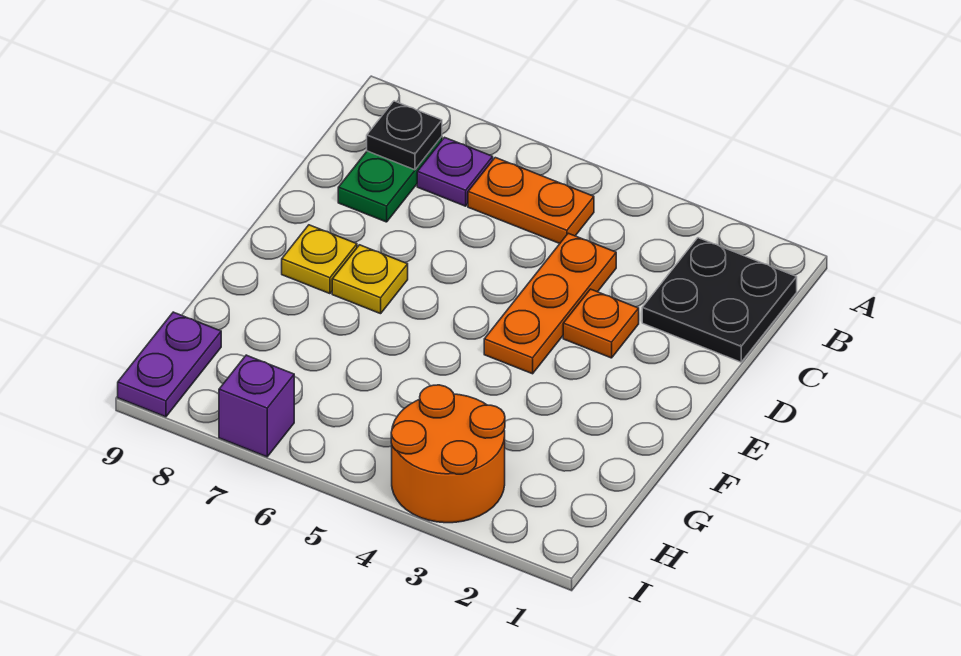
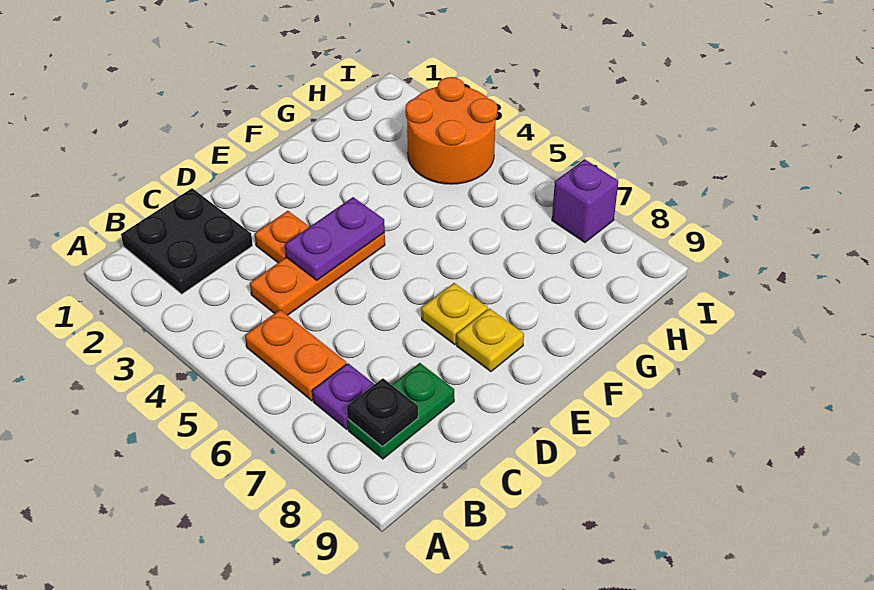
purple plate H9:I9 level 1 -> purple plate D4:E4 level 2

